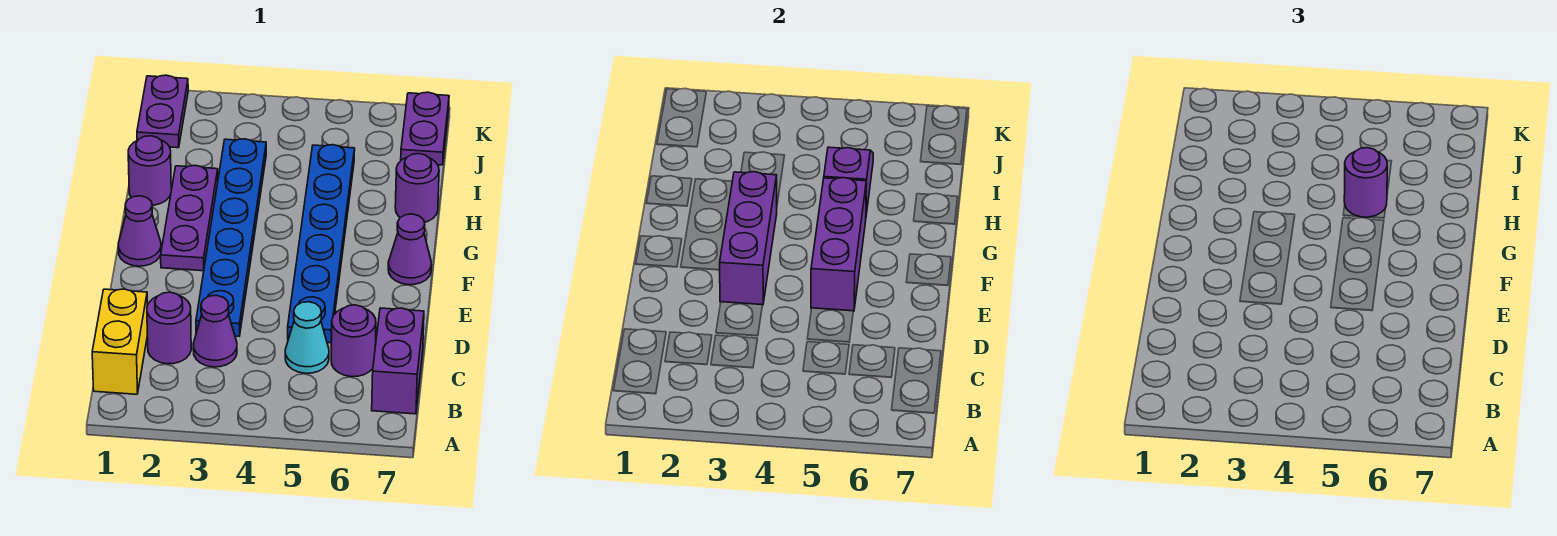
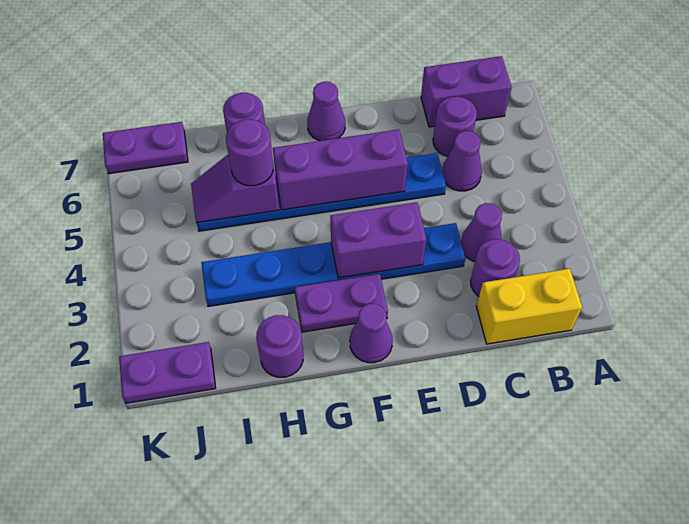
cyan cone C5 level 1 -> purple cone C5 level 1
purple brick E3:G3 level 2 -> purple brick E3:F3 level 2
purple plate F2:H2 level 1 -> purple plate F2:G2 level 1

